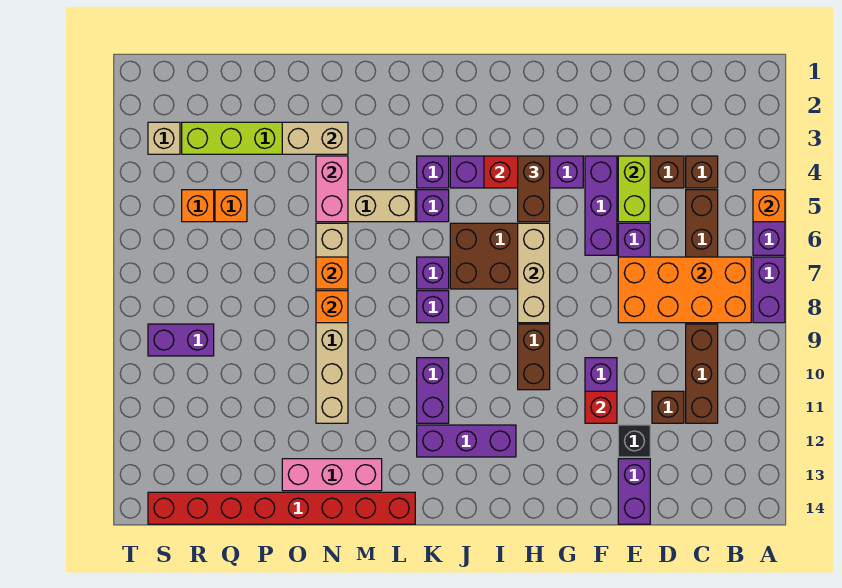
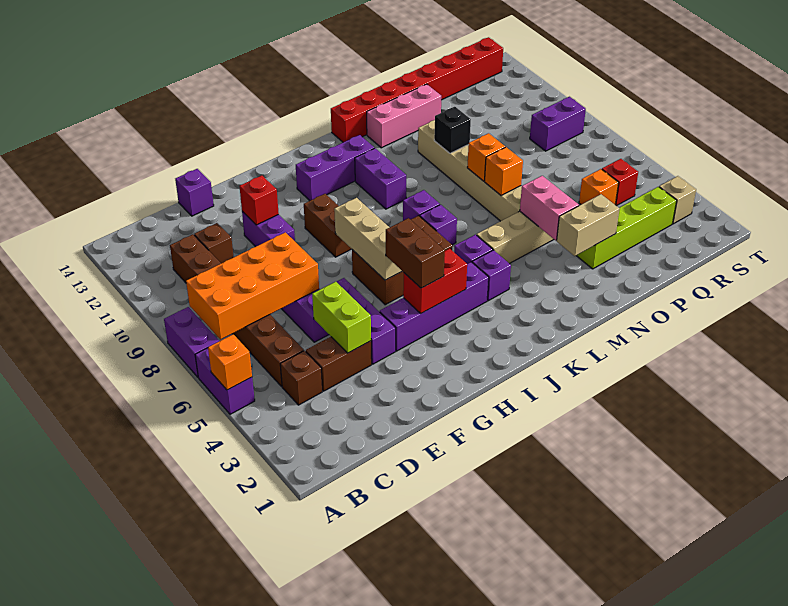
black brick E12 level 1 -> black brick N10 level 2
purple brick E13:E14 level 1 -> purple brick E14 level 1
orange brick R5 level 1 -> red brick R5 level 1

